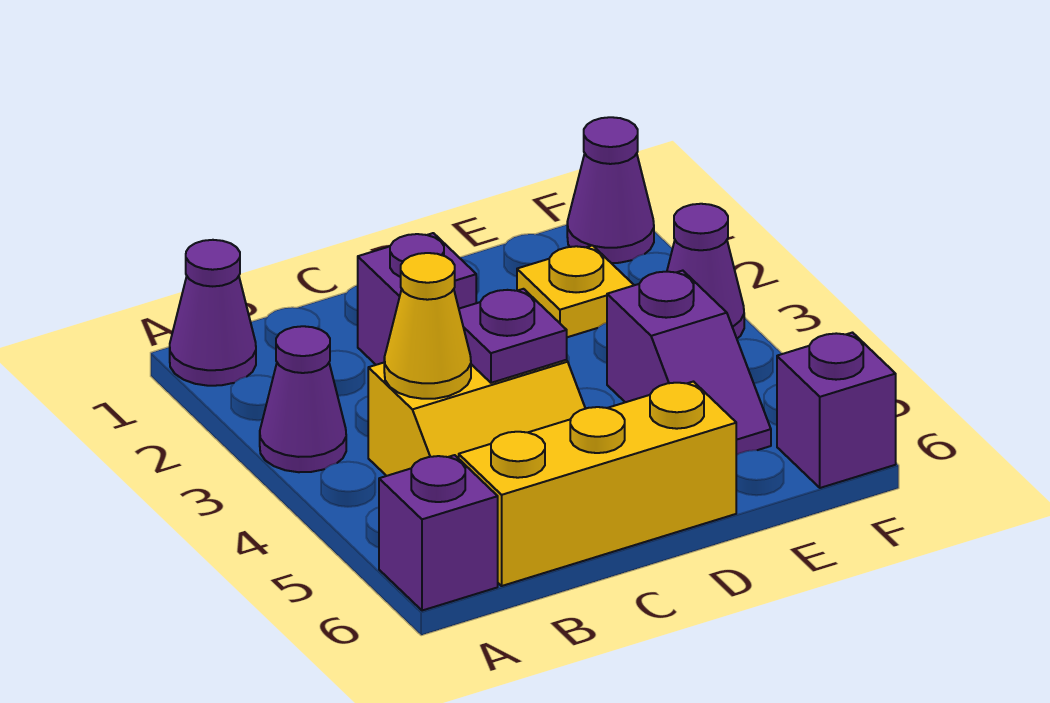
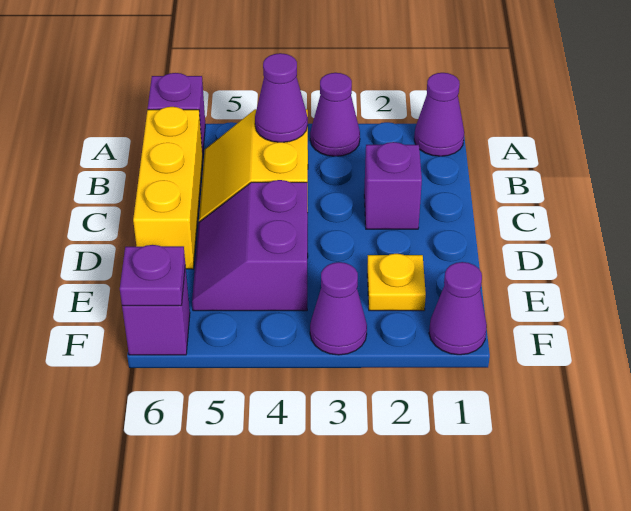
yellow cone B4 level 2 -> purple cone B4 level 2
purple plate C4 level 2 -> purple plate F6 level 2
purple slope E4:E5 level 1 top 4 -> purple slope D4:E5 level 1 top 4

